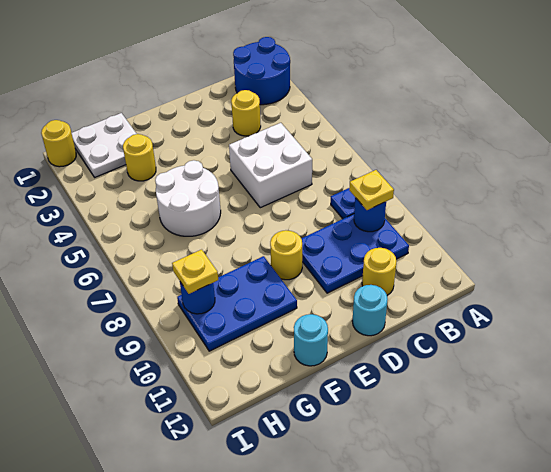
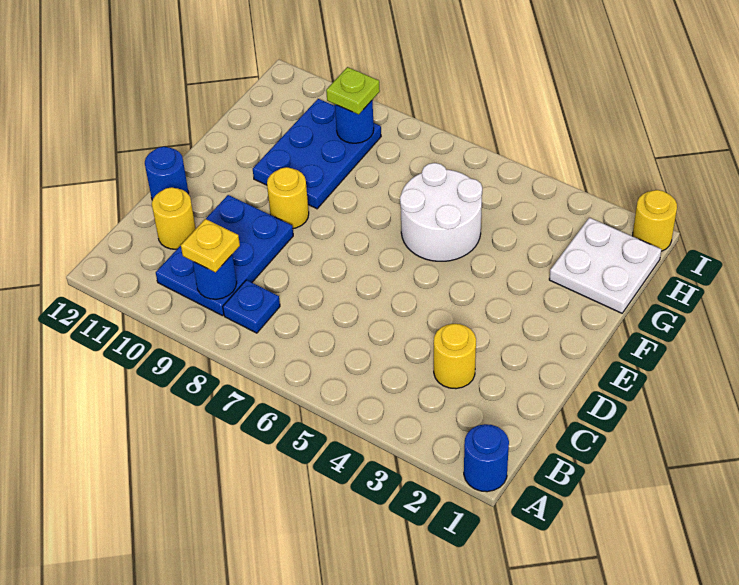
blue round brick A1:B2 level 1 -> blue round brick A1 level 1
white brick C5:D6 level 1 -> none
cyan round brick D12 level 1 -> blue round brick D12 level 1
cyan round brick F12 level 1 -> none
yellow round brick G3 level 1 -> none
yellow plate H9 level 3 -> lime plate H9 level 3

